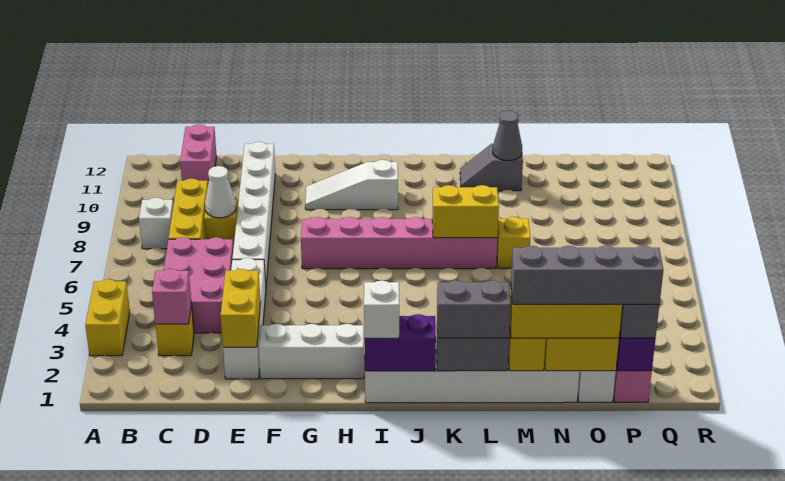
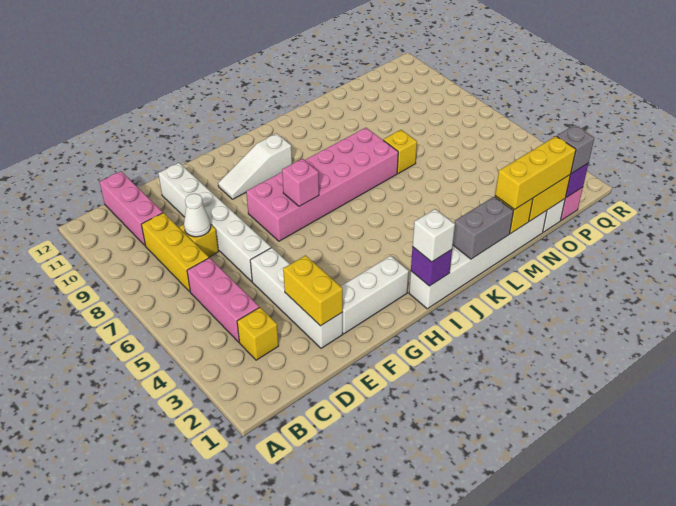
yellow brick A3:A4 level 1 -> none
white brick B8 level 1 -> none
pink brick C3 level 2 -> pink brick H7 level 2
pink brick C4:D6 level 1 -> pink brick C4:C6 level 1
pink brick C11:C12 level 1 -> pink brick C10:C12 level 1
pink brick G7:L7 level 1 -> pink brick G7:L8 level 1
purple brick I1:J1 level 2 -> purple brick I1 level 2
grey brick K1:L1 level 3 -> none
yellow brick K7:L7 level 2 -> none
grey slope L11:M11 level 1 top M -> none
grey brick M1:P1 level 4 -> none
grey cone M11 level 2 -> none

